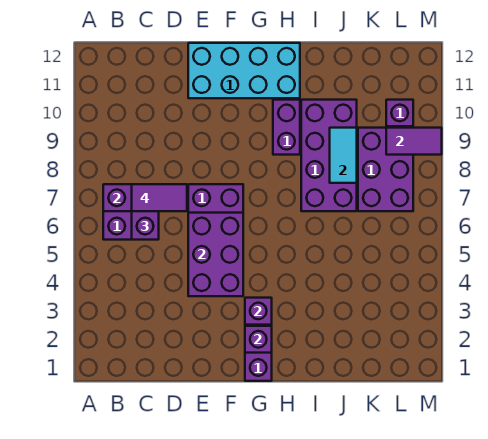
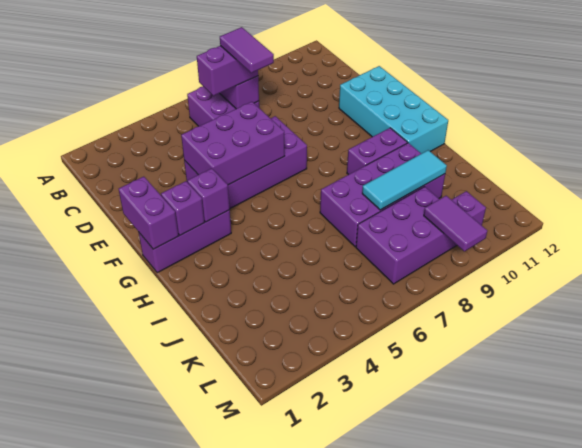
none -> purple brick F1:G1 level 2
cyan tile J8:J9 level 2 -> cyan tile J8:J10 level 2

